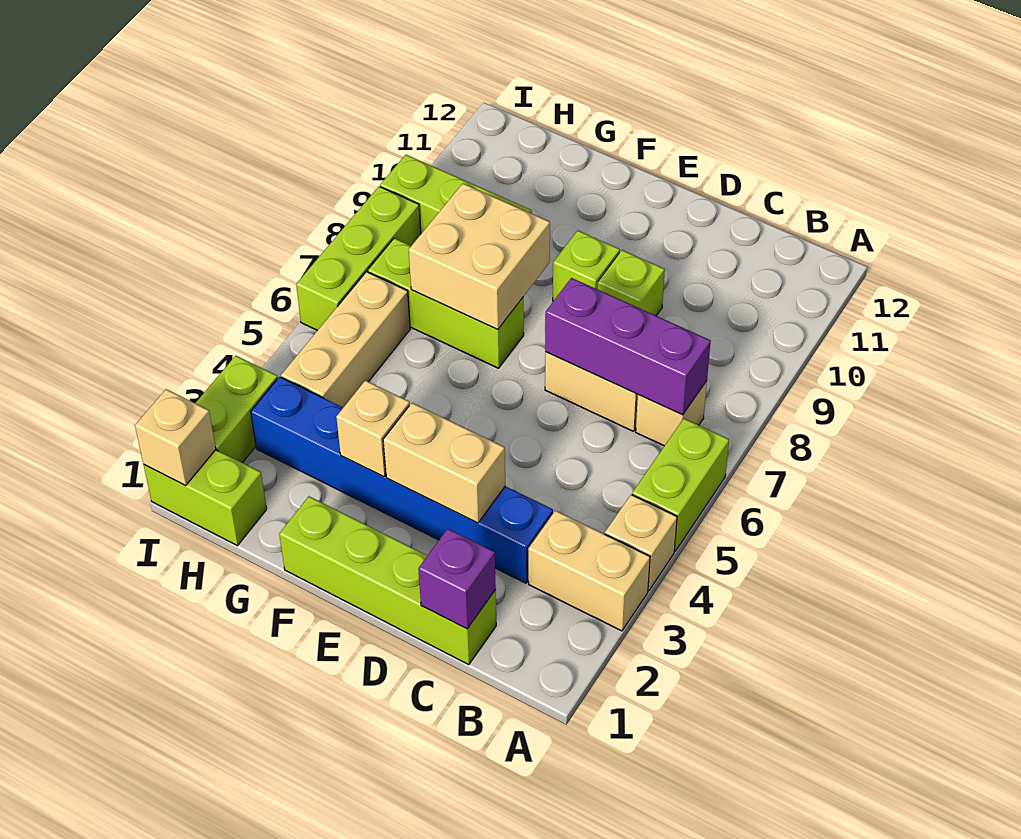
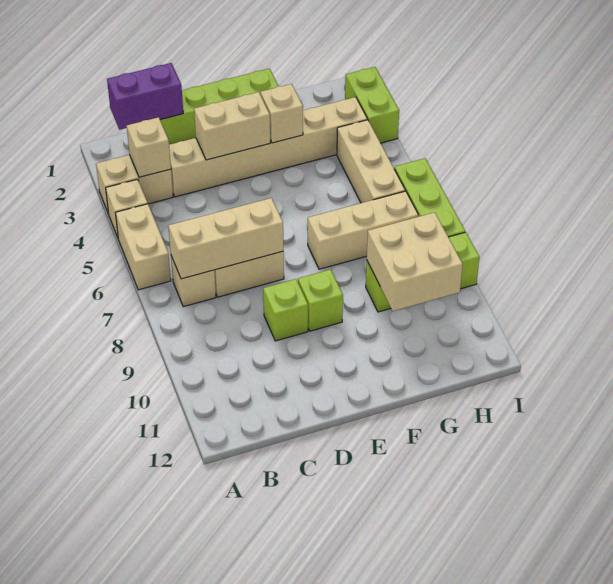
lime brick A5:A6 level 1 -> tan brick A5:A6 level 1
purple brick B7:D7 level 2 -> tan brick B7:D7 level 2
purple brick C1 level 2 -> purple brick B1:C1 level 2
blue brick C3:H3 level 1 -> tan brick C3:H3 level 1
lime brick F7:H7 level 1 -> tan brick F7:H7 level 1
tan brick F7:G8 level 2 -> tan brick G9:H10 level 2
lime brick H1:I1 level 1 -> none
tan brick I1 level 2 -> tan brick B3 level 2

